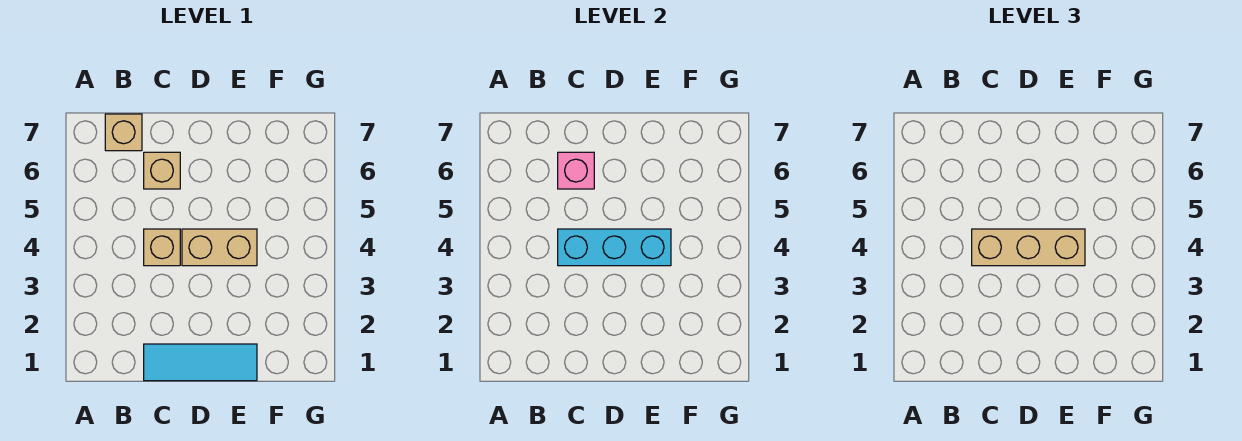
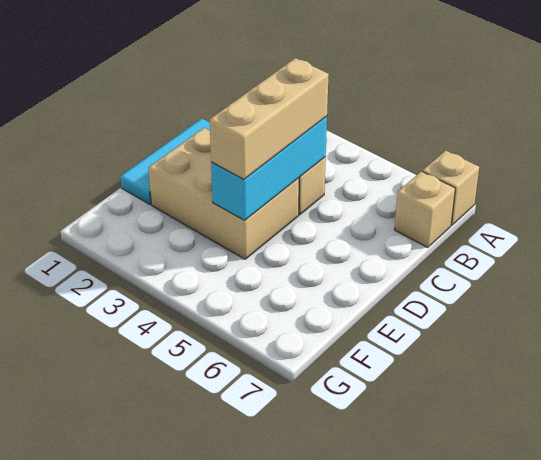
tan brick C6 level 1 -> tan brick A7 level 1
pink brick C6 level 2 -> none
tan brick D4:E4 level 1 -> tan brick D2:E4 level 1

